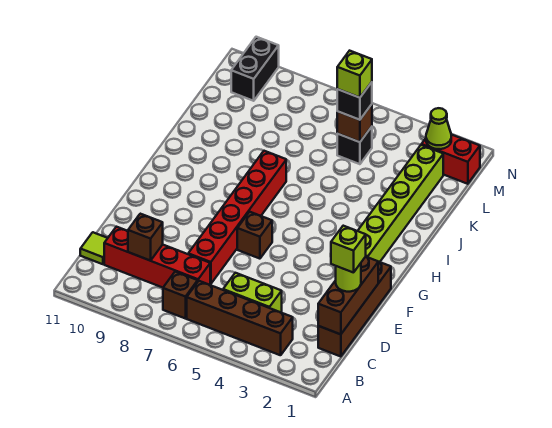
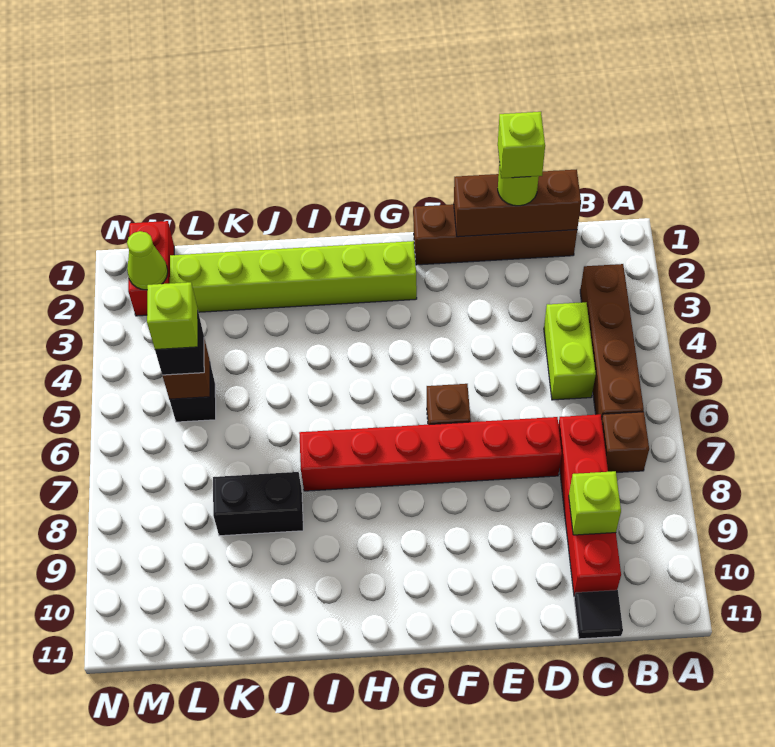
brown brick C9 level 2 -> lime brick C9 level 2
lime tile C11 level 1 -> black tile C11 level 1
black brick M10:N10 level 1 -> black brick J8:K8 level 1

